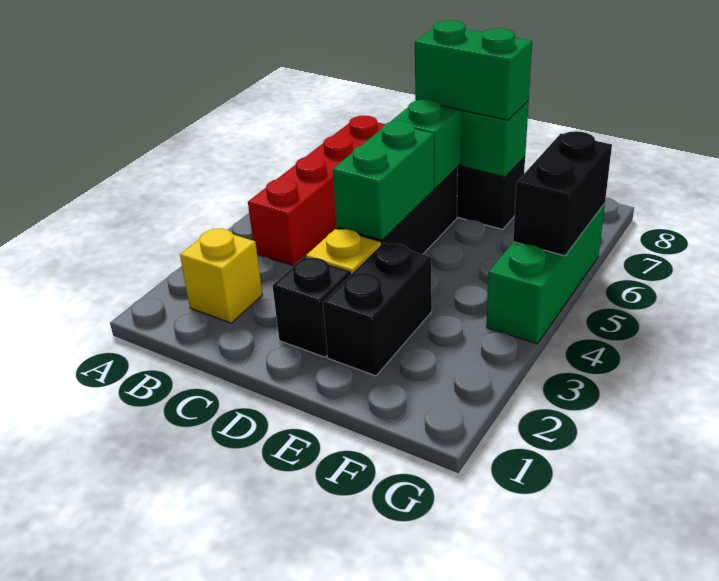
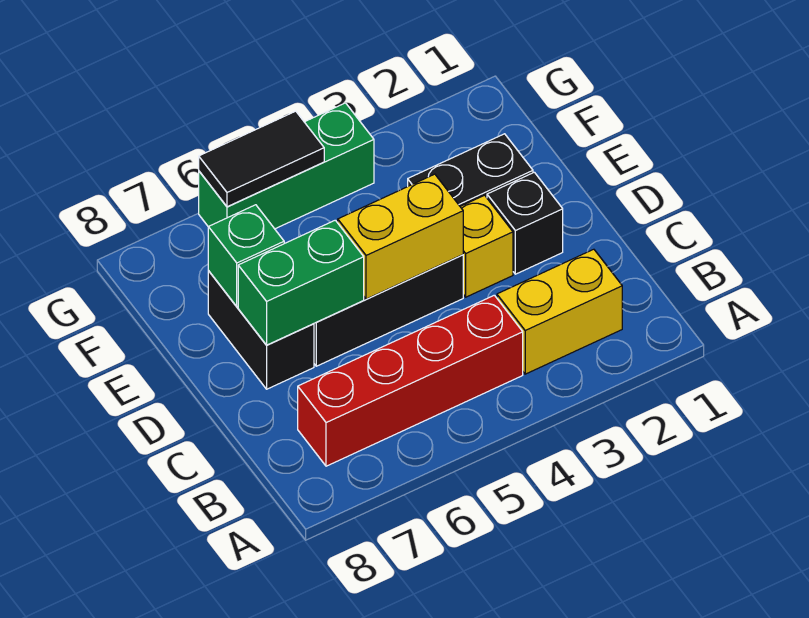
yellow brick B2 level 1 -> yellow brick B2:B3 level 1
green brick D4:D5 level 2 -> yellow brick D4:D5 level 2
green brick D7:E7 level 3 -> none
black brick G5:G6 level 2 -> black tile G5:G6 level 2

